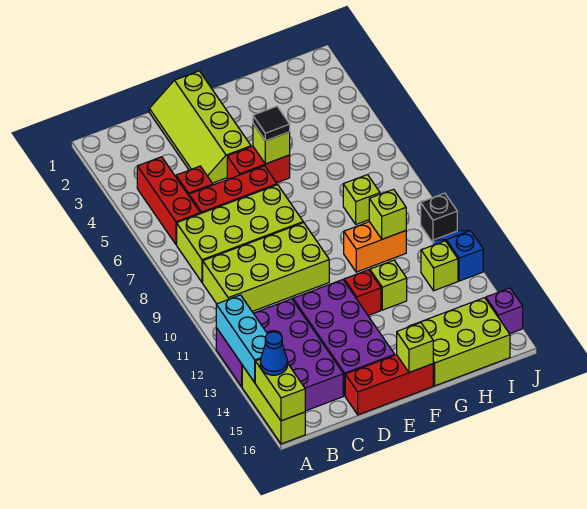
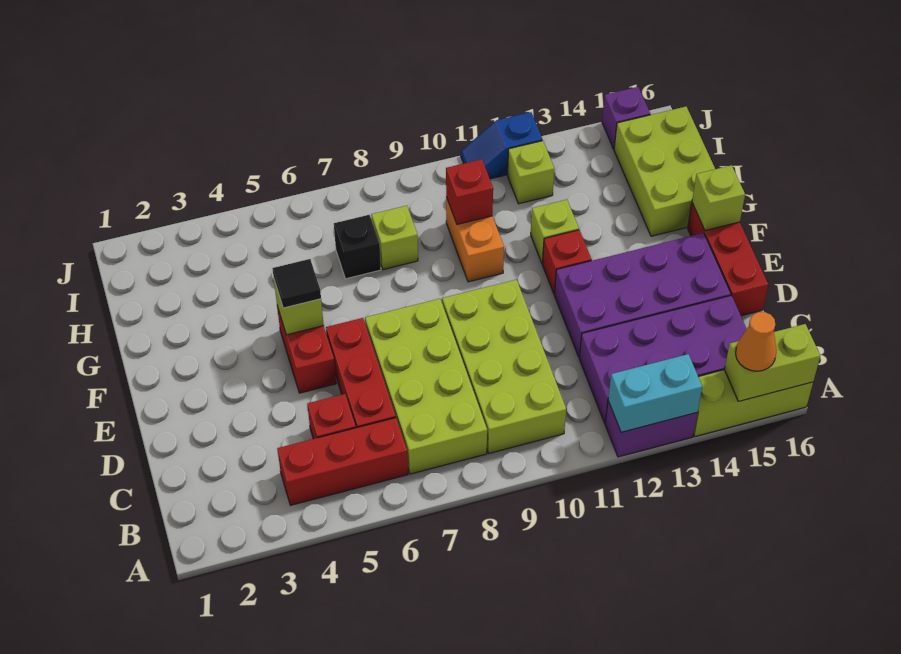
cyan brick A12:A14 level 2 -> cyan brick A12:A13 level 2
blue cone A15 level 3 -> orange cone A15 level 3
lime slope D1:E4 level 1 top E -> none
lime brick H10 level 2 -> red brick H10 level 2
black brick J10 level 1 -> black brick H7 level 1

